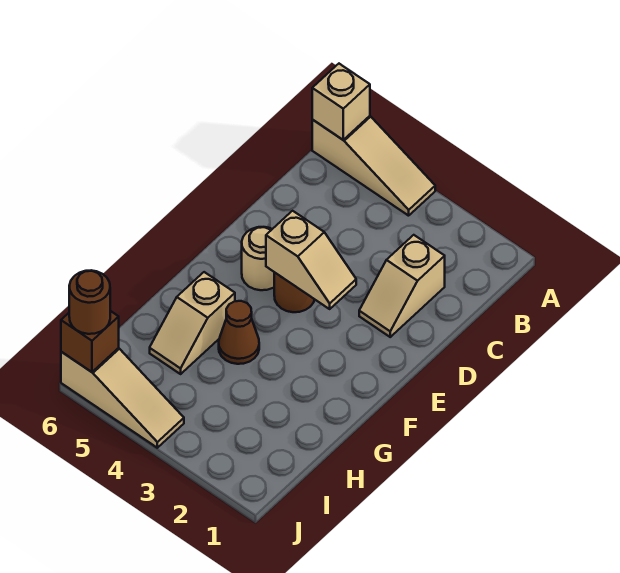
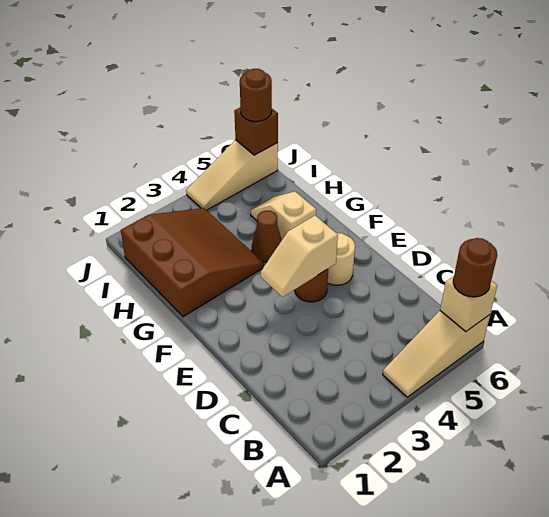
none -> brown round brick A6 level 3
tan slope C2:D2 level 1 top C -> none
none -> brown slope G1:I3 level 1 top 1

